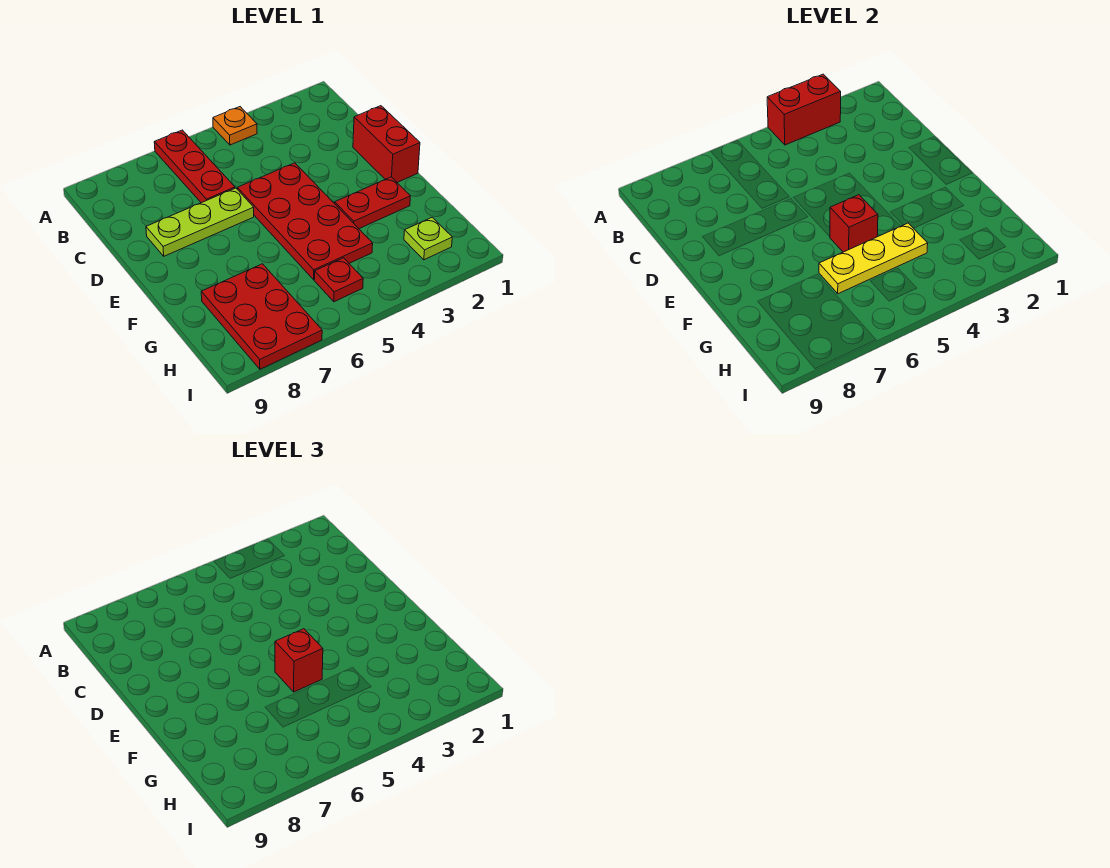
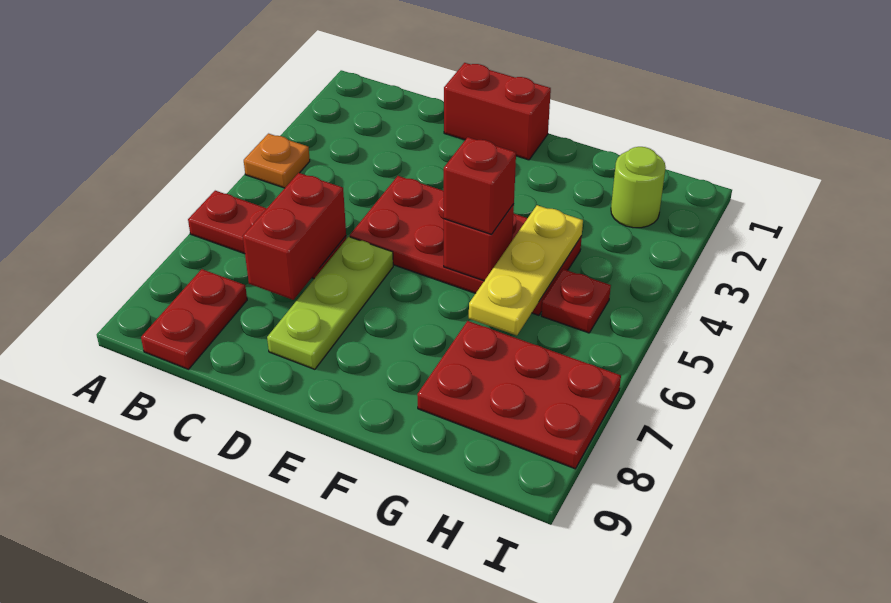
red brick A3:A4 level 2 -> red brick C6:C7 level 2
red plate F2:F3 level 1 -> red plate B8:B9 level 1
lime plate H2 level 1 -> lime round brick H2 level 1

